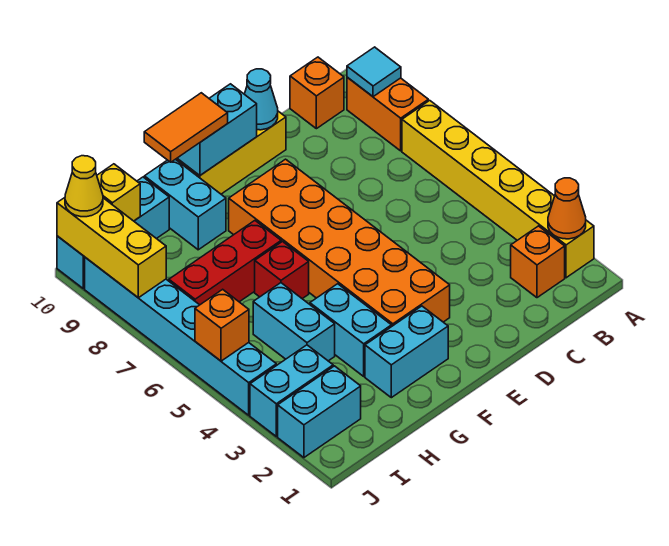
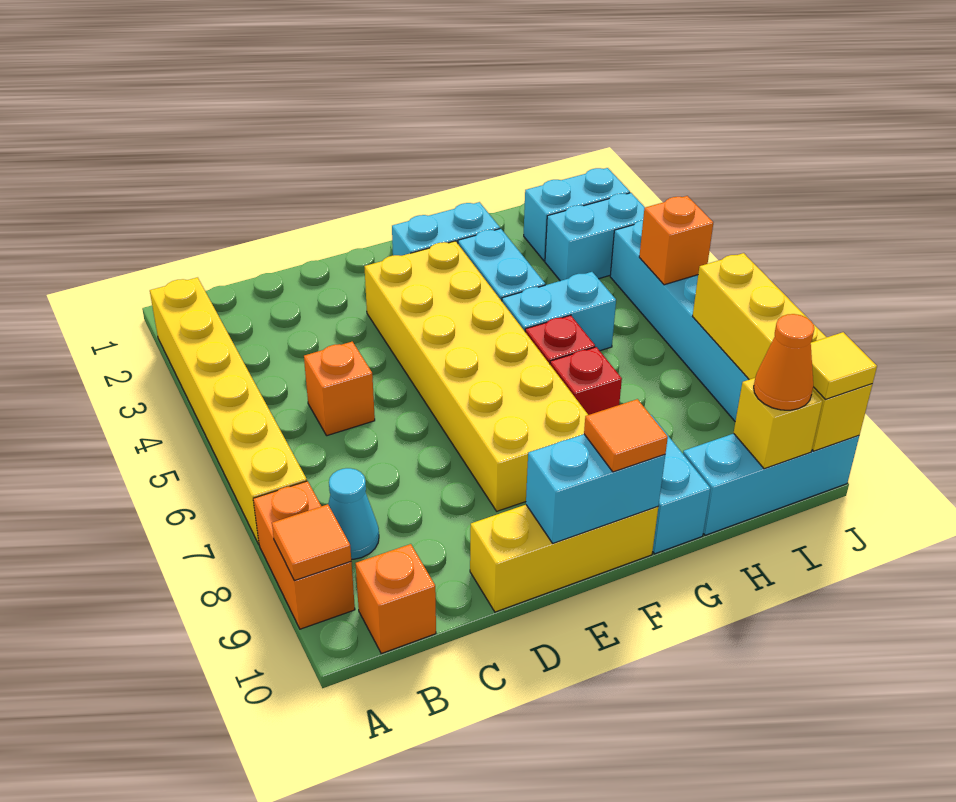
orange cone A2 level 2 -> orange cone I10 level 3
cyan tile A9 level 2 -> orange tile A9 level 2
orange brick B2 level 1 -> orange brick C5 level 1
cyan cone D10 level 2 -> cyan cone B8 level 1
orange brick E3:F8 level 1 -> yellow brick E3:F8 level 1
orange tile F10:G10 level 3 -> orange tile F10 level 3
red brick G7:I7 level 1 -> red brick G7 level 1
cyan brick H4:H5 level 1 -> cyan brick G5:H5 level 1
yellow brick J8:J10 level 2 -> yellow brick J7:J10 level 2
yellow cone J10 level 3 -> yellow tile J10 level 3

